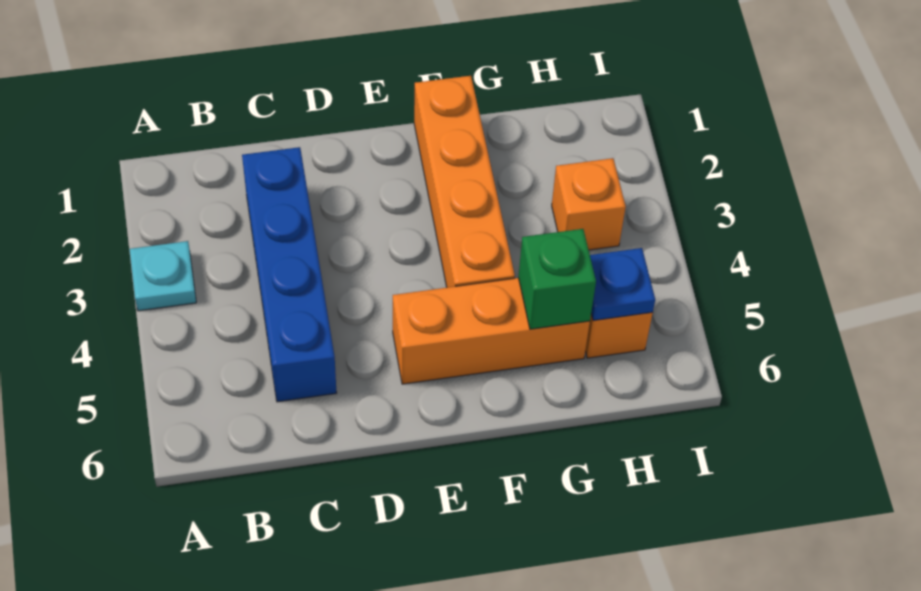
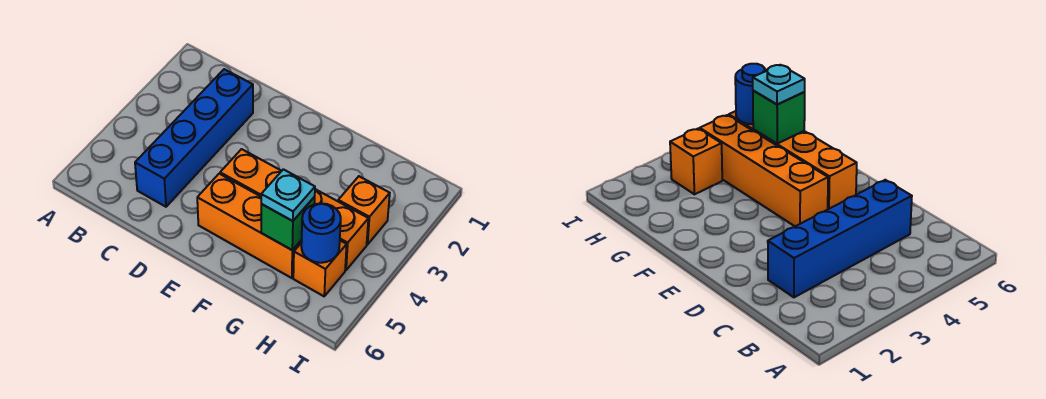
cyan plate A3 level 1 -> cyan plate G5 level 3
orange brick F1:F4 level 1 -> orange brick E4:H4 level 1
blue plate H5 level 2 -> blue round brick H5 level 2

